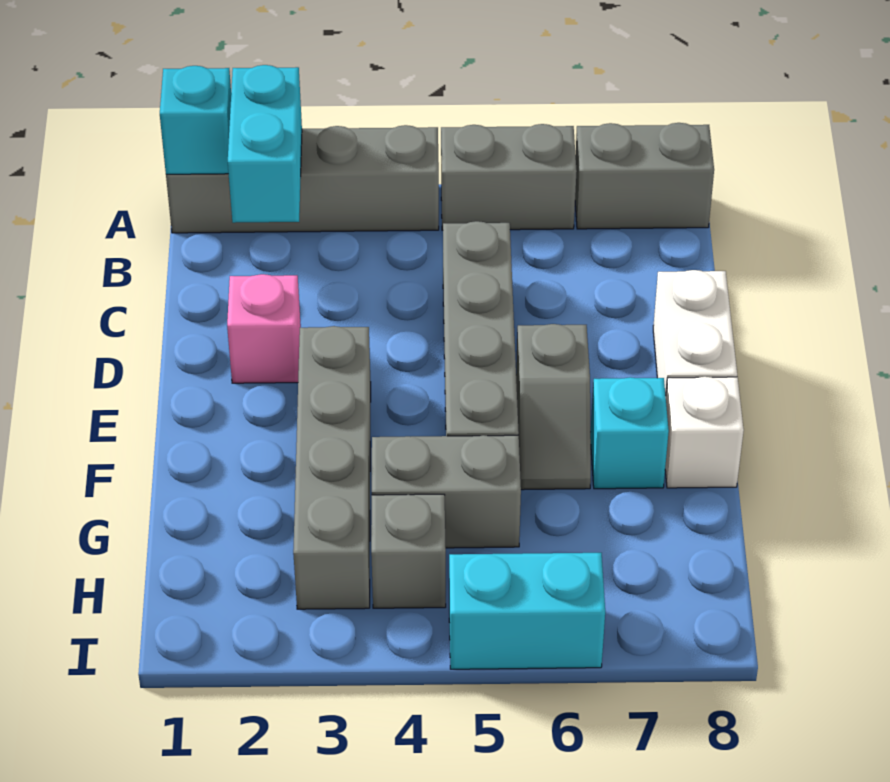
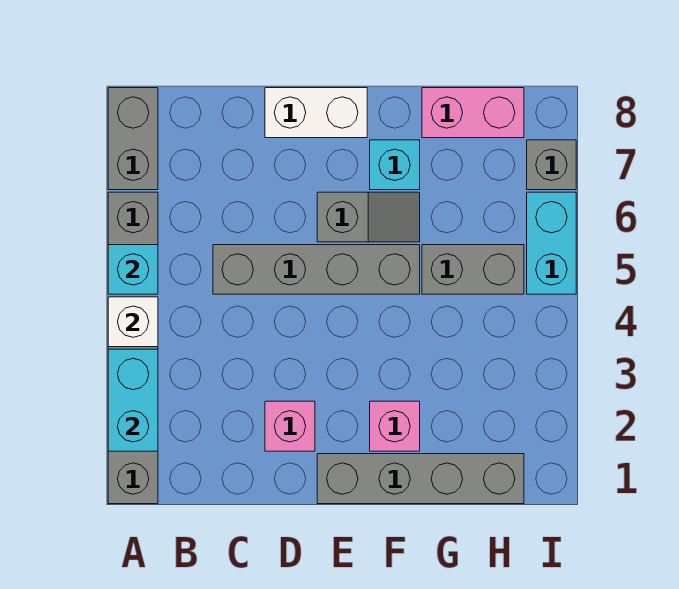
cyan brick A1 level 2 -> cyan brick A5 level 2
cyan brick A2:B2 level 2 -> cyan brick A2:A3 level 2
grey brick E3:H3 level 1 -> grey brick E1:H1 level 1
none -> pink brick F2 level 1
white brick F8 level 1 -> white brick A4 level 2
grey brick G4:G5 level 1 -> grey brick G5:H5 level 1
none -> pink brick G8:H8 level 1
grey brick H4 level 1 -> grey brick I7 level 1

